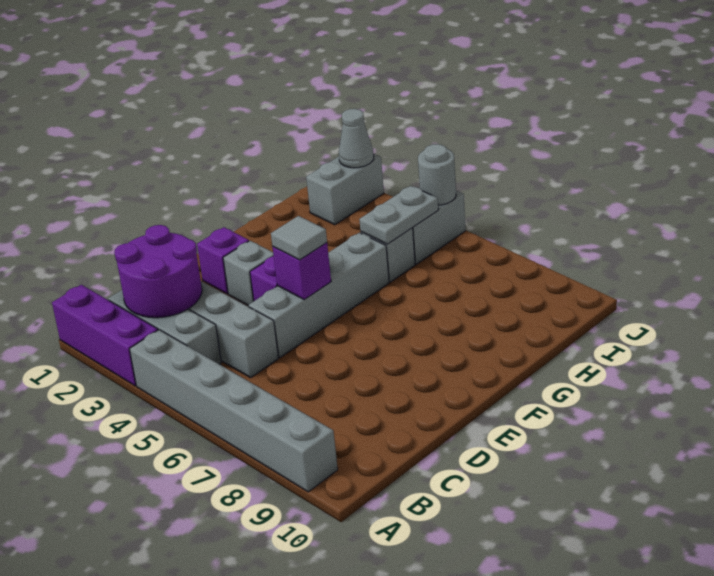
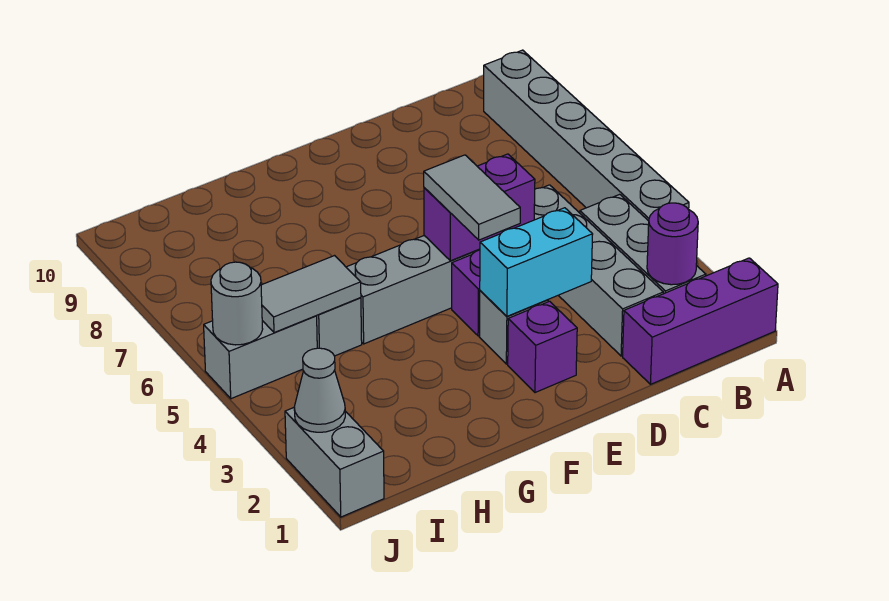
purple brick A1:A3 level 1 -> purple brick A1:C1 level 1
purple round brick B2:C3 level 2 -> purple round brick B2 level 2
none -> cyan brick D3:E3 level 2
purple brick E5 level 2 -> purple brick D5:E5 level 2
grey tile E5 level 3 -> grey tile E4:E5 level 3
grey plate H5:I5 level 2 -> grey tile H5:I5 level 2
grey brick I2:J2 level 1 -> grey brick J1:J2 level 1

